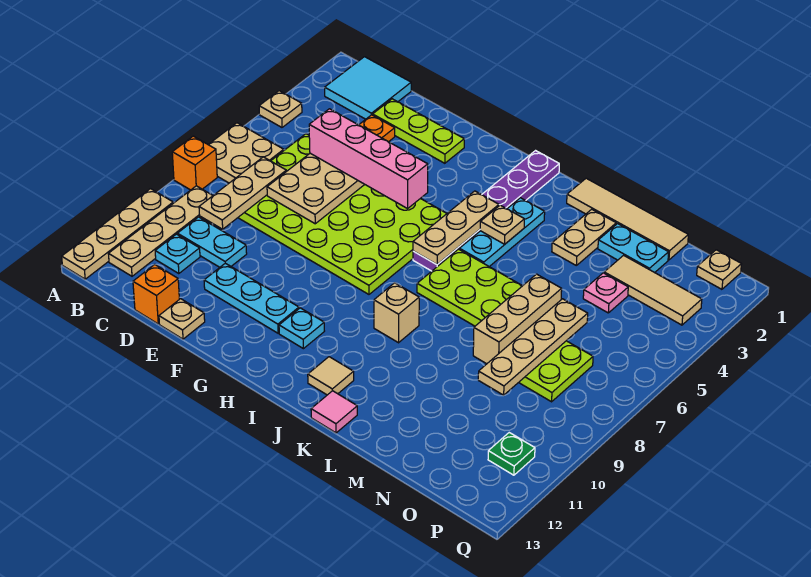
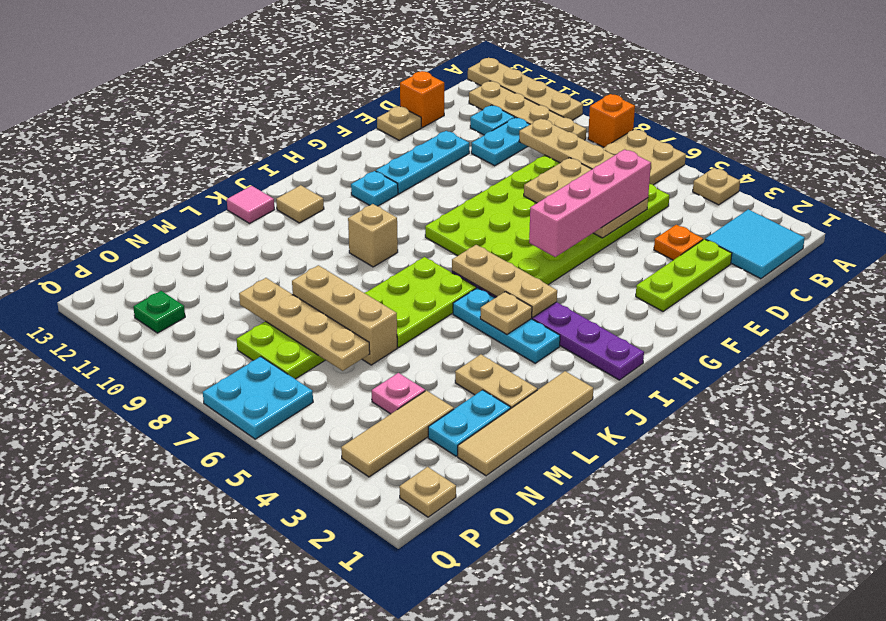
none -> cyan plate P6:Q7 level 1

